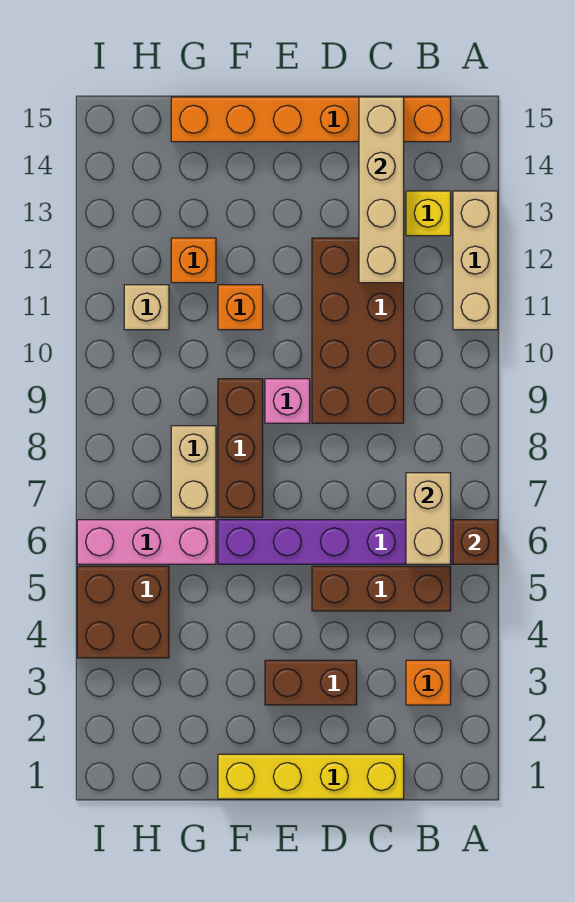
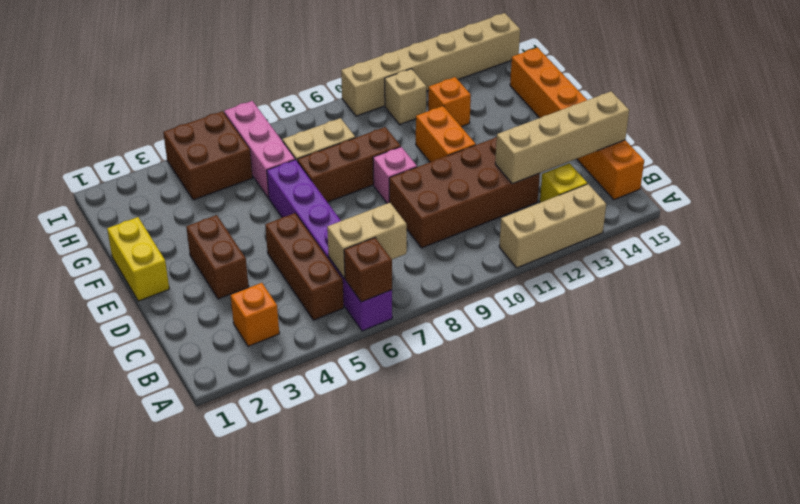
yellow brick C1:F1 level 1 -> yellow brick E1:F1 level 1
orange brick F11 level 1 -> orange brick E11:F11 level 1
none -> tan brick I10:I15 level 1

